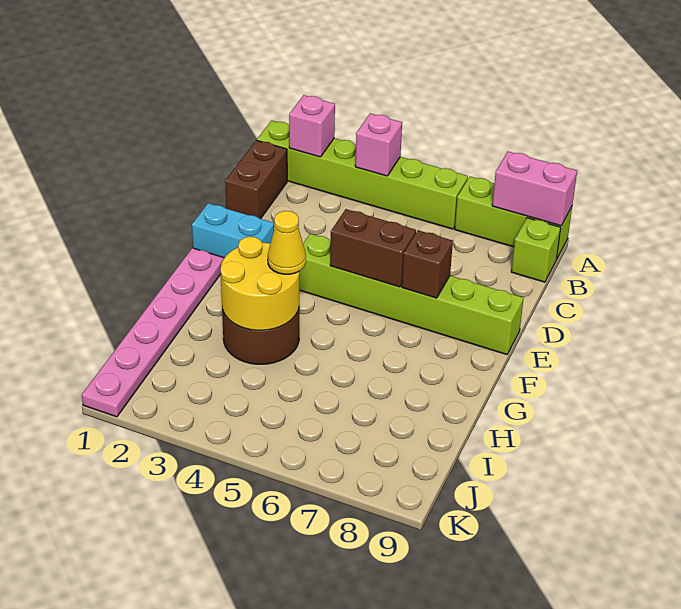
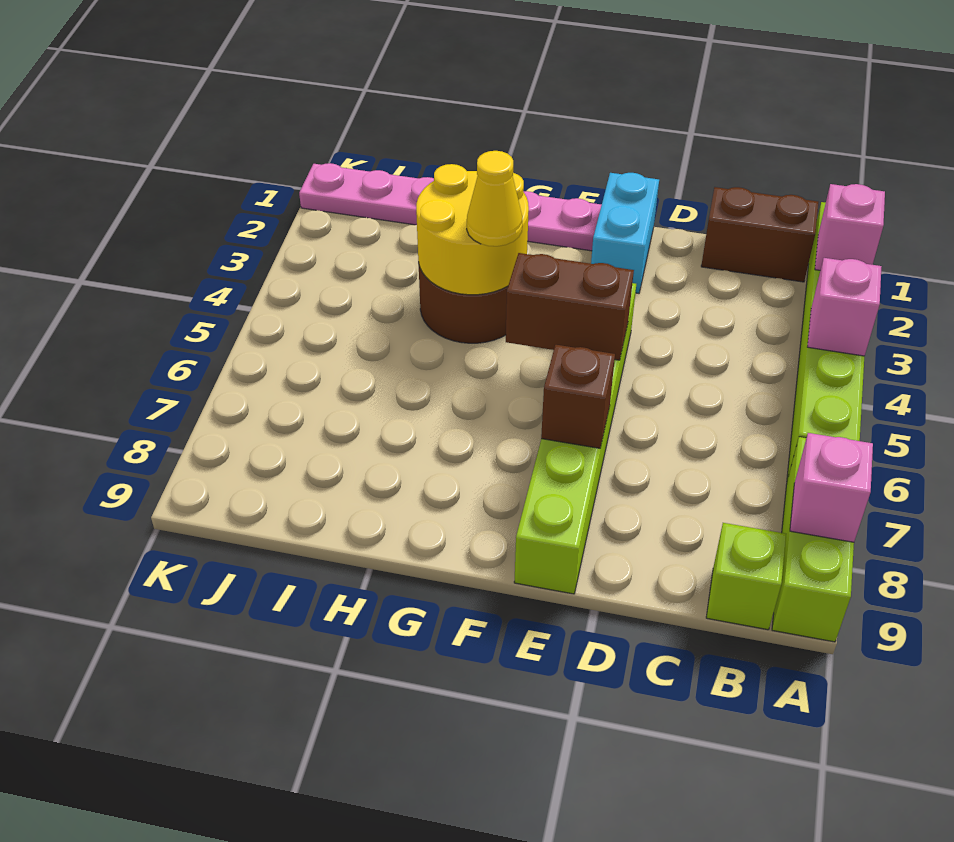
pink brick A8:A9 level 2 -> pink brick A8 level 2
brown brick E5:E6 level 2 -> brown brick E5:F5 level 2

